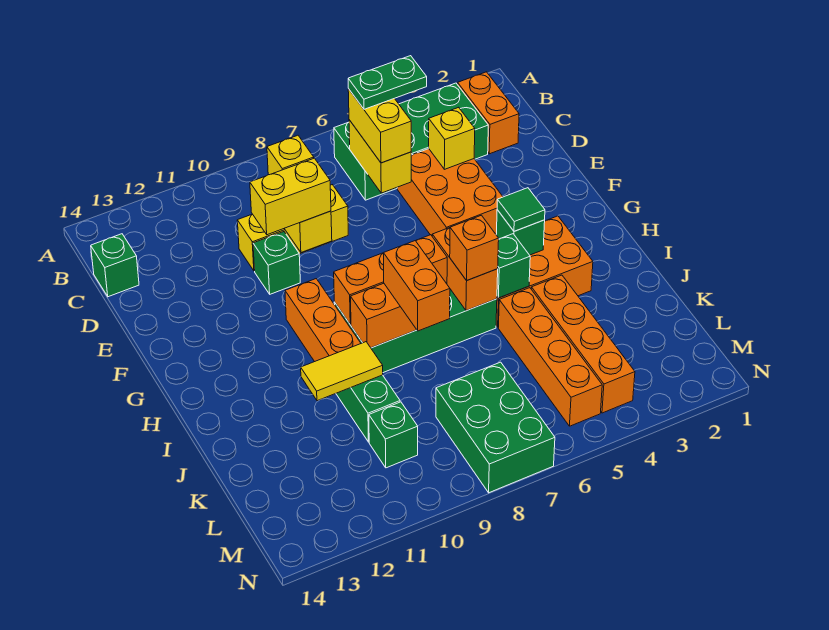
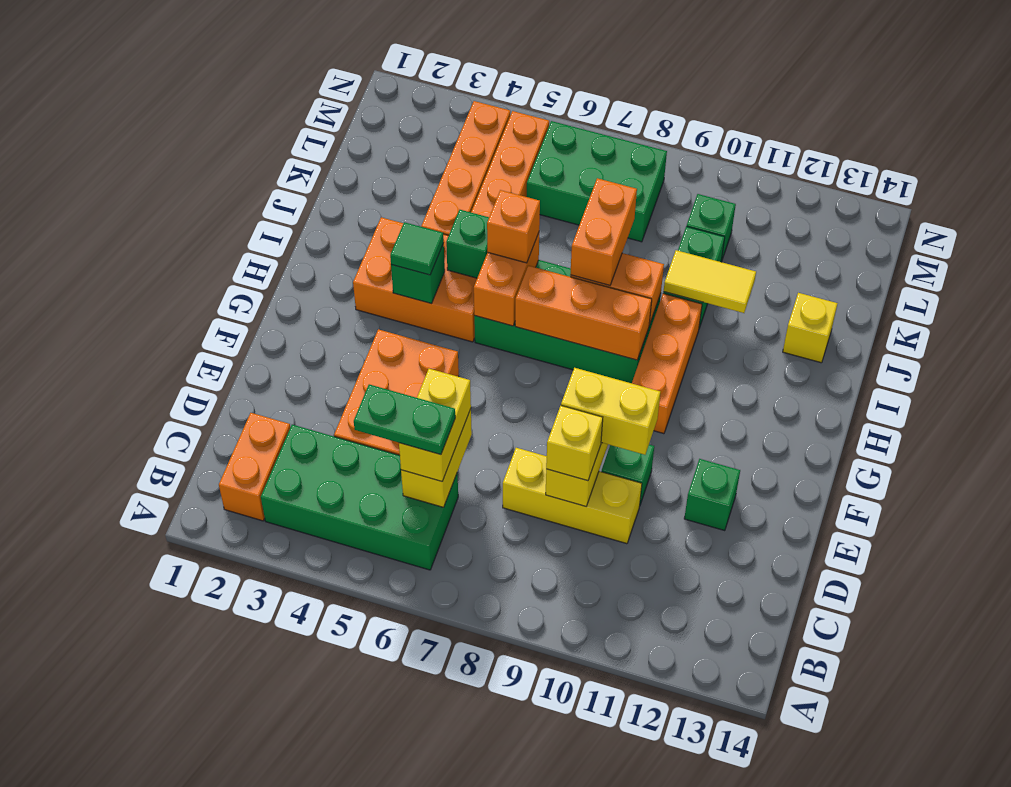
green brick C14 level 1 -> green brick E12 level 1
yellow brick D4 level 2 -> yellow brick J13 level 1
green brick L7:N8 level 1 -> green brick L6:M8 level 1

